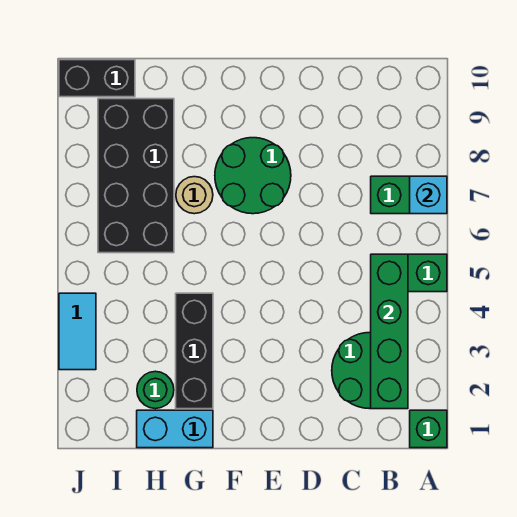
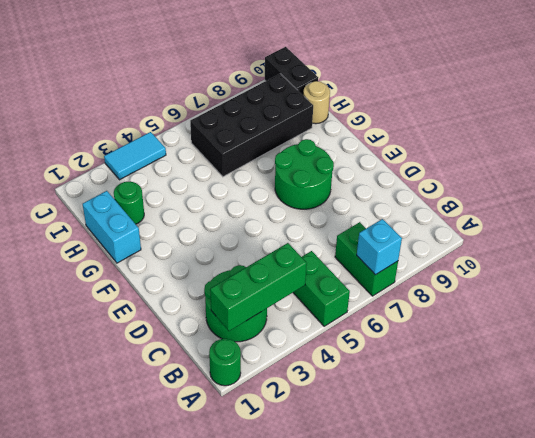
green brick A1 level 1 -> green round brick A1 level 1
green brick B2:B5 level 2 -> green brick B2:B4 level 2
black brick G2:G4 level 1 -> none
tan round brick G7 level 1 -> tan round brick H10 level 1

